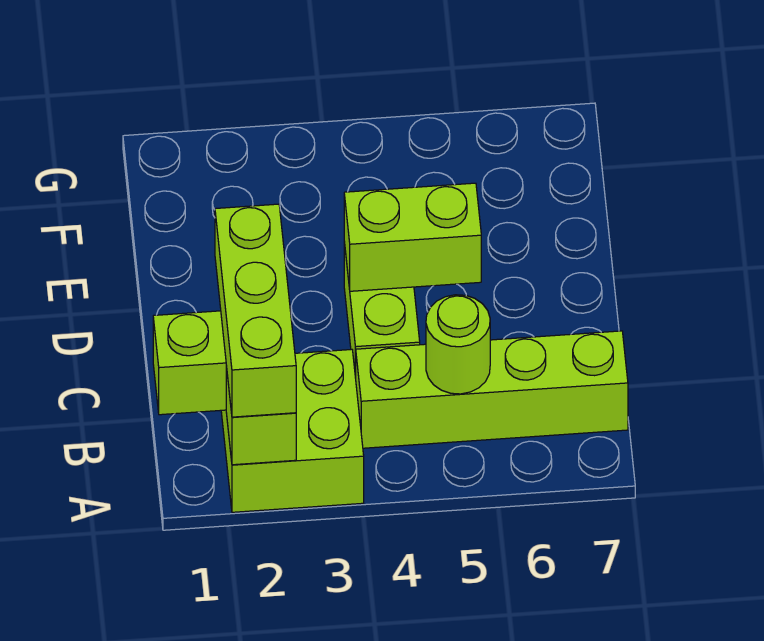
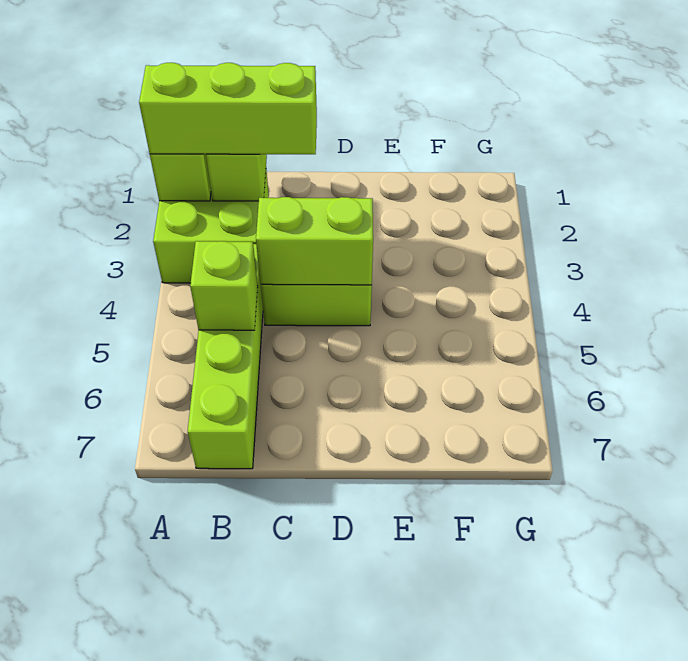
lime round brick B5 level 2 -> lime brick B5 level 2
lime brick D4:D5 level 2 -> lime brick C4:D4 level 2

